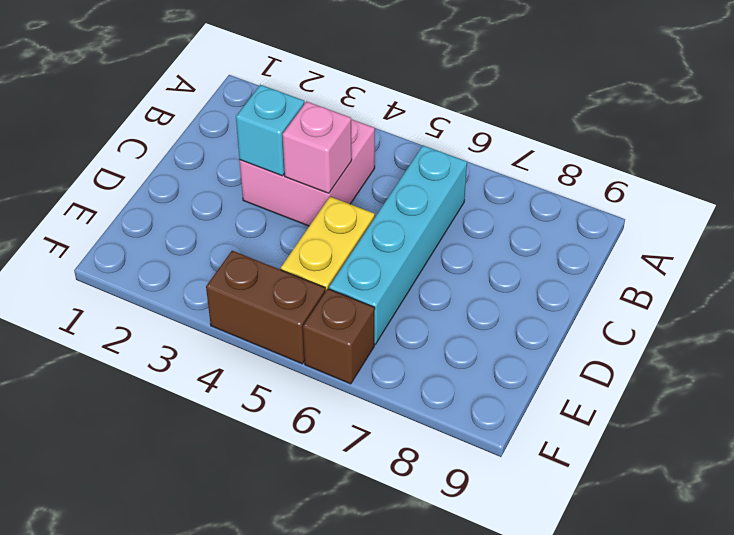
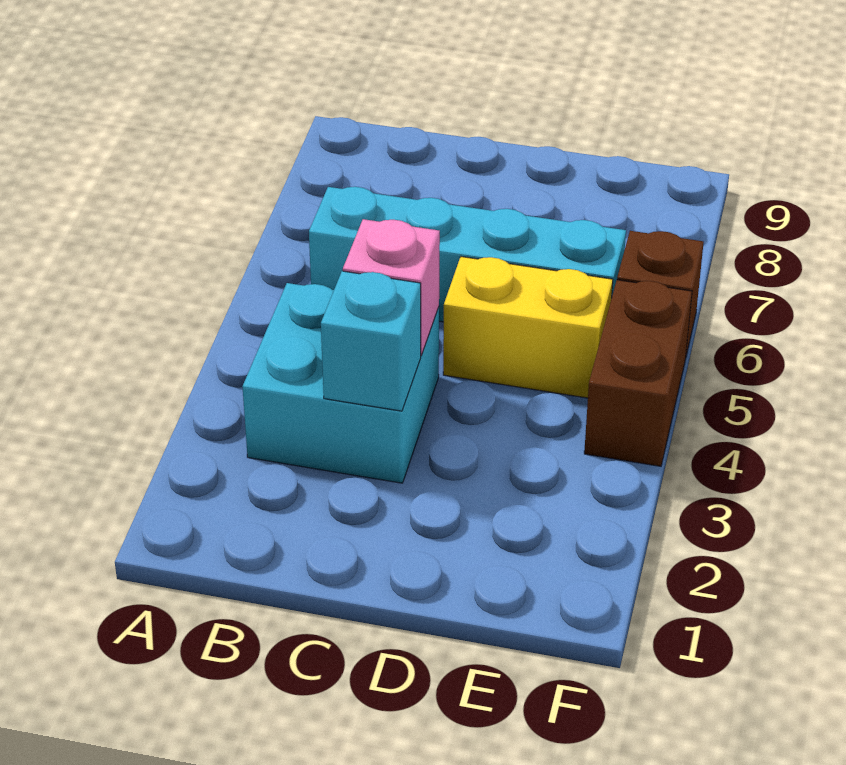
pink brick B3:C4 level 1 -> cyan brick B3:C4 level 1

